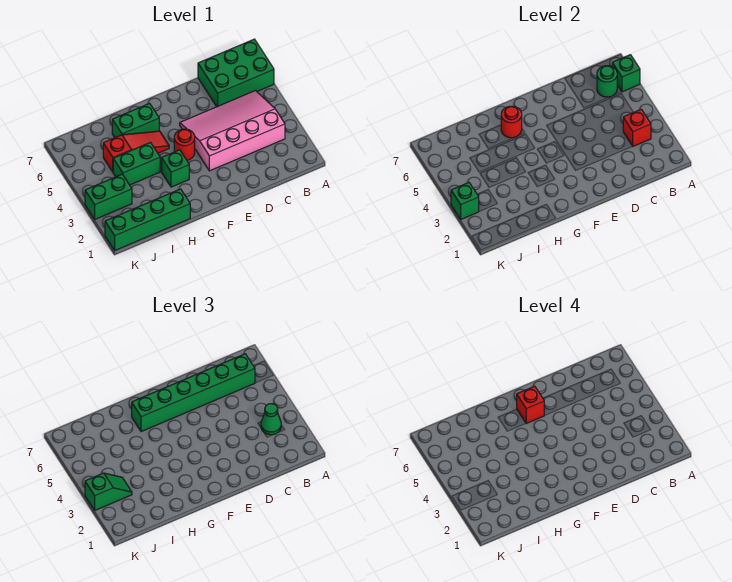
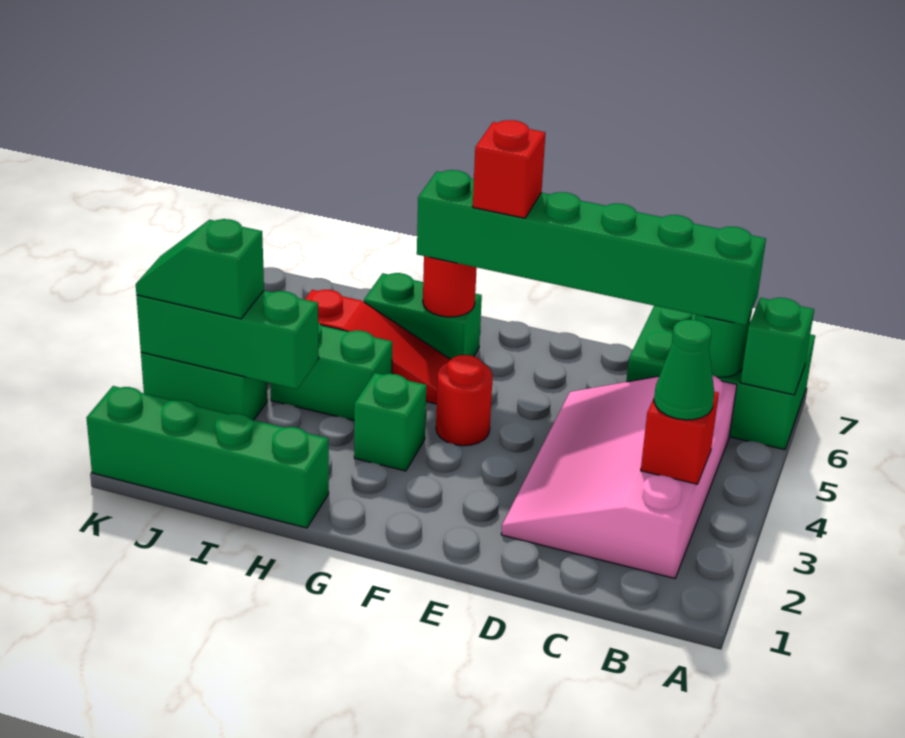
pink slope B3:E5 level 1 top 3 -> pink slope B2:D5 level 1 top B
green slope J3:K3 level 3 top K -> green slope J3:K3 level 3 top J
green brick K3 level 2 -> green brick I3:K3 level 2

